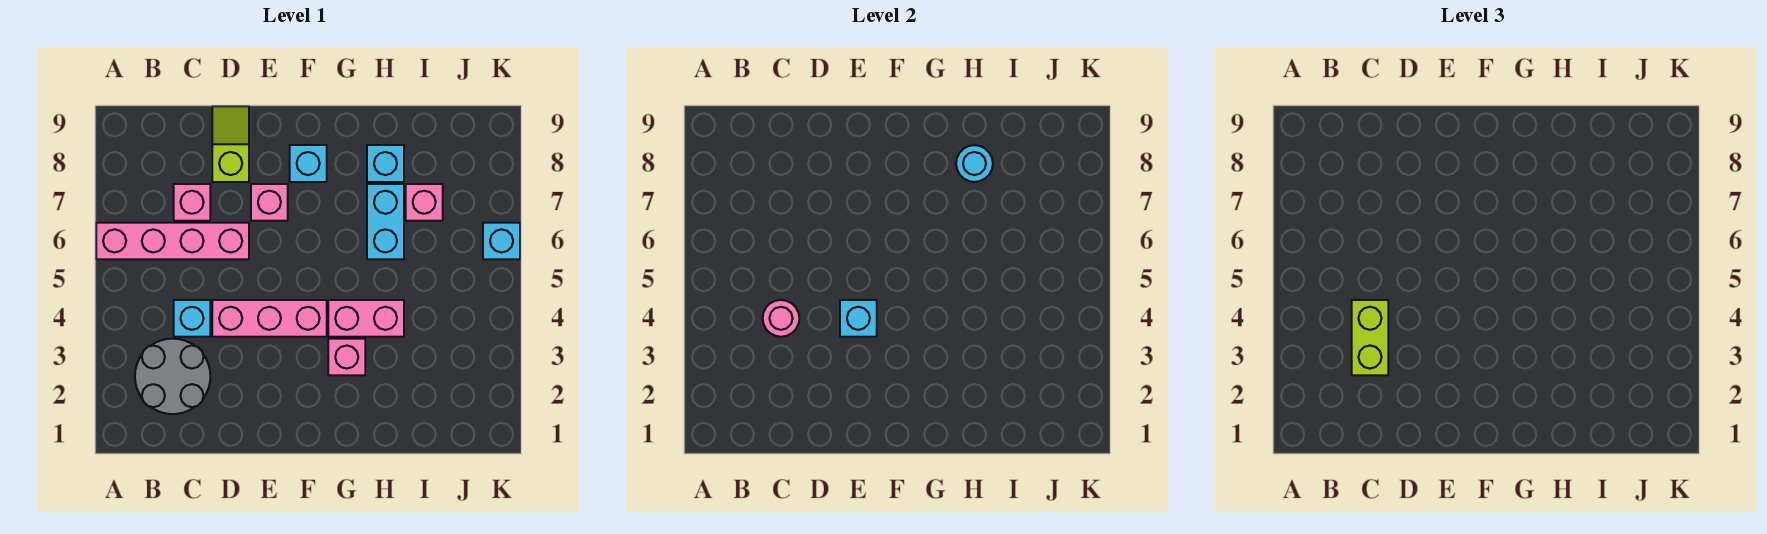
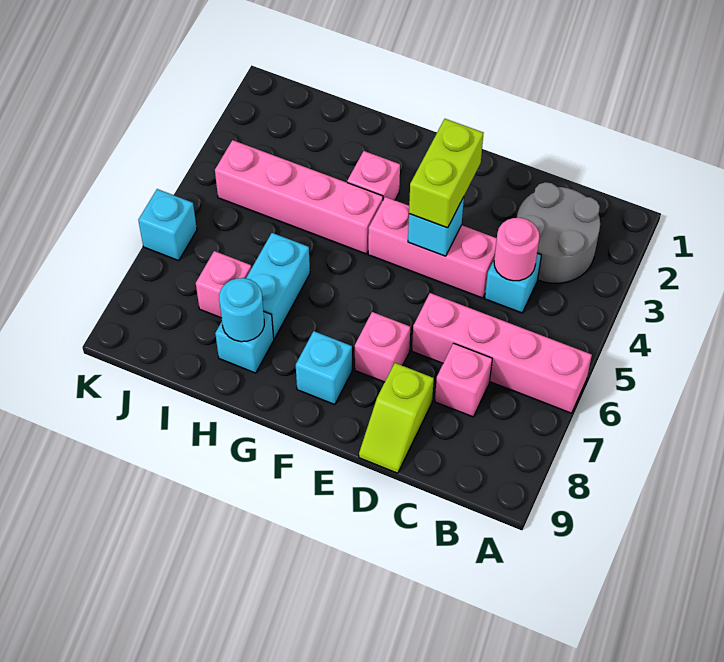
lime brick C3:C4 level 3 -> lime brick E3:E4 level 3
pink brick G4:H4 level 1 -> pink brick G4:J4 level 1

